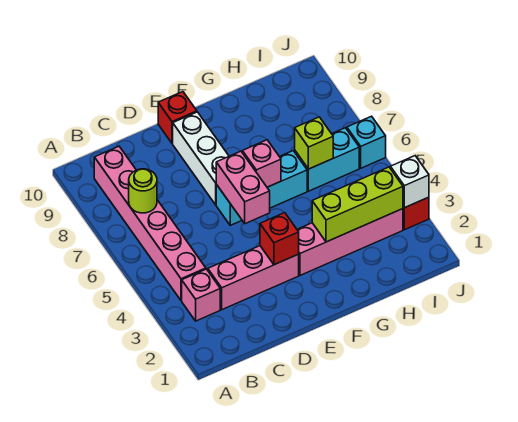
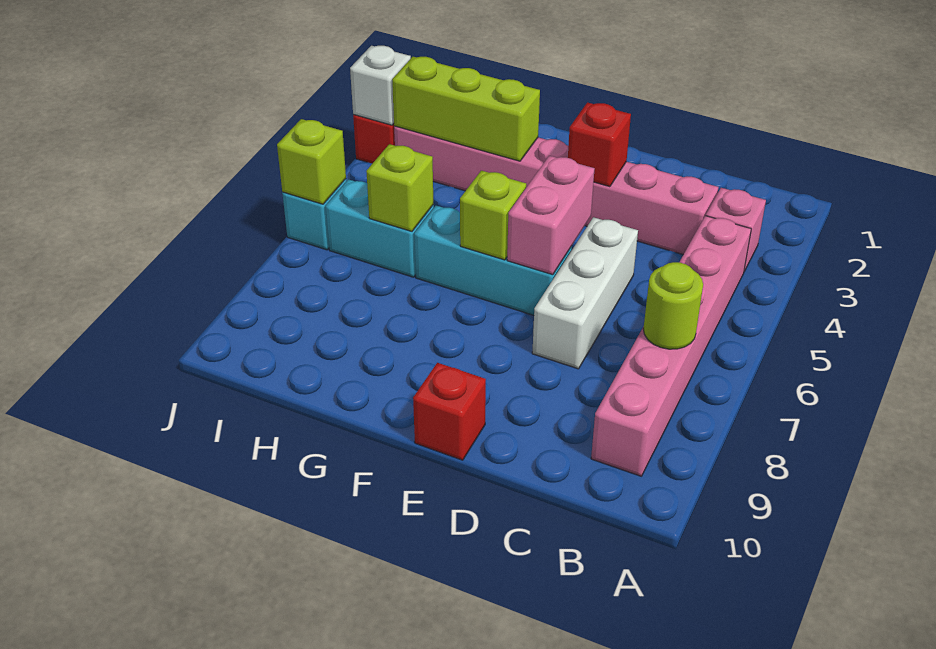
white brick E7:E9 level 1 -> white brick D5:D7 level 1
pink brick F6 level 2 -> lime brick F6 level 2
none -> lime brick J6 level 2

